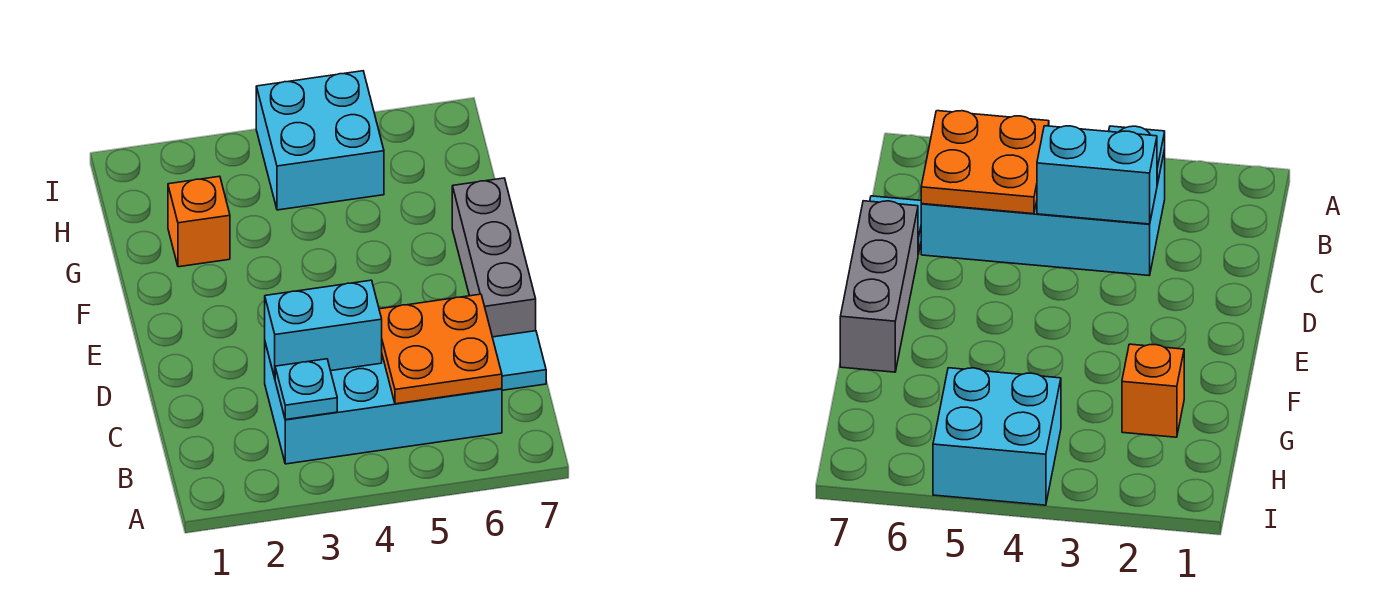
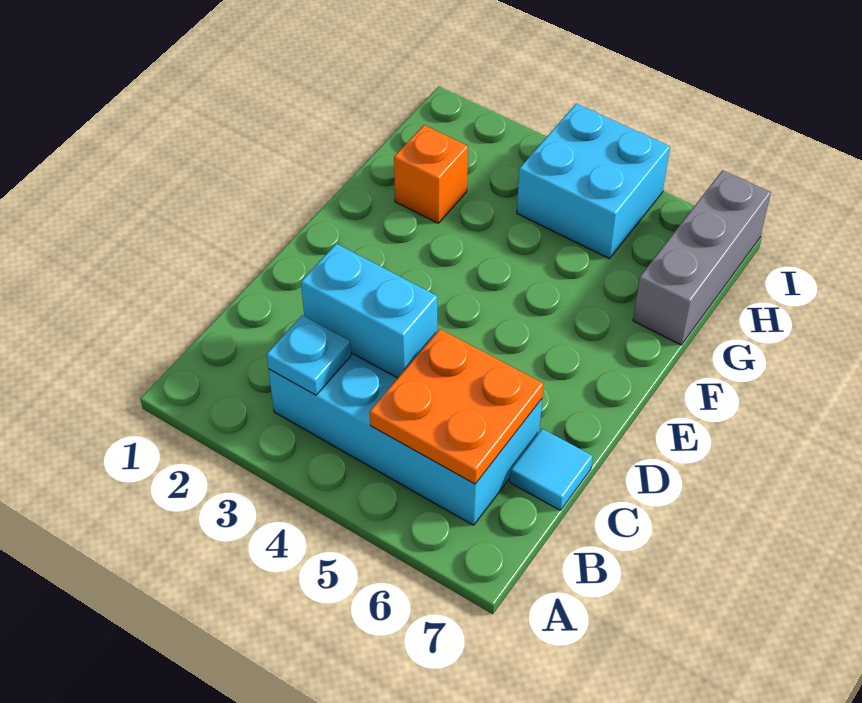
grey brick D7:F7 level 1 -> grey brick G7:I7 level 1

